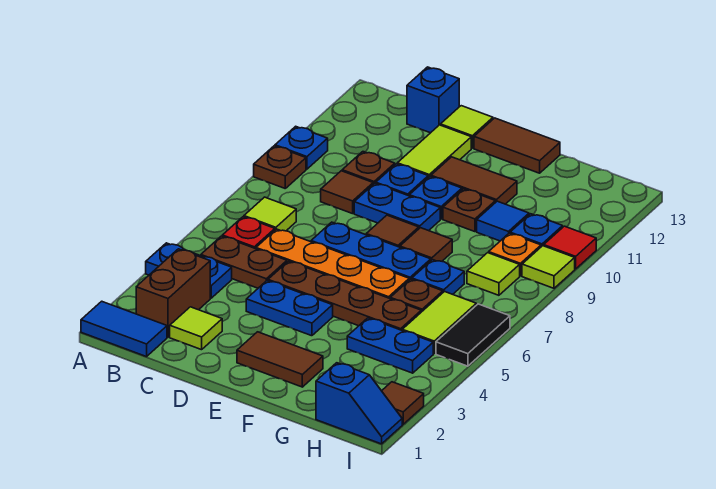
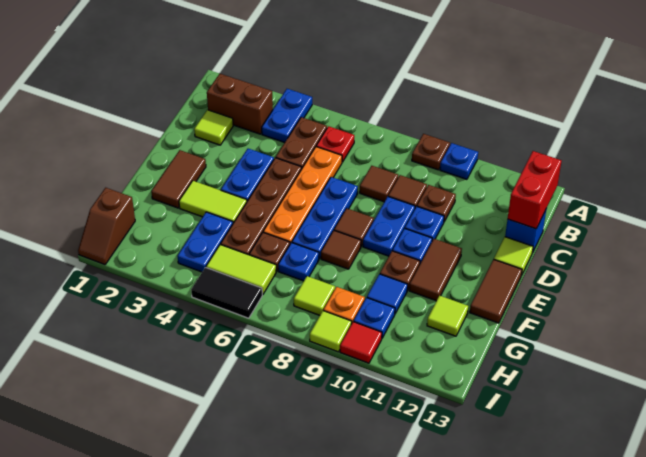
blue tile A1:B1 level 1 -> none
lime tile B7 level 1 -> lime tile G12 level 1
none -> red brick B13:C13 level 2
lime tile D11:D12 level 1 -> lime tile F3:F4 level 1
blue slope H1:I1 level 1 top H -> brown slope H1:I1 level 1 top H
brown tile I2 level 1 -> brown tile C8 level 1

